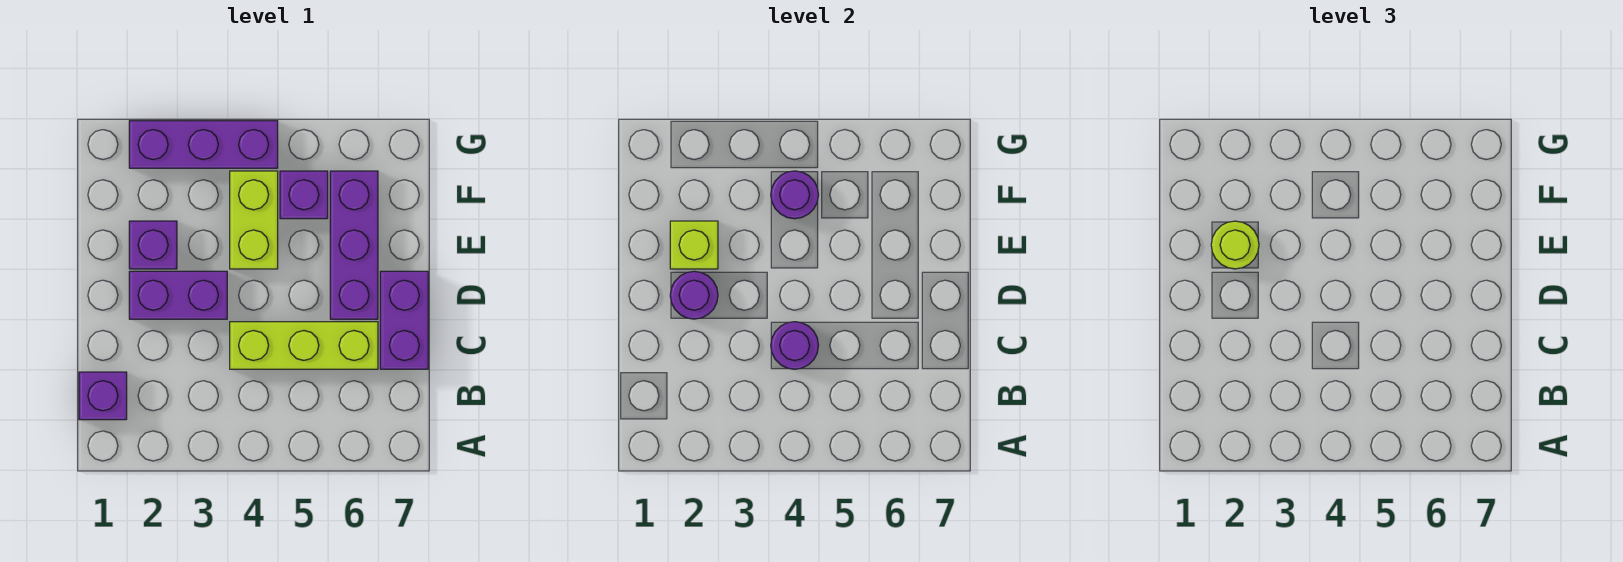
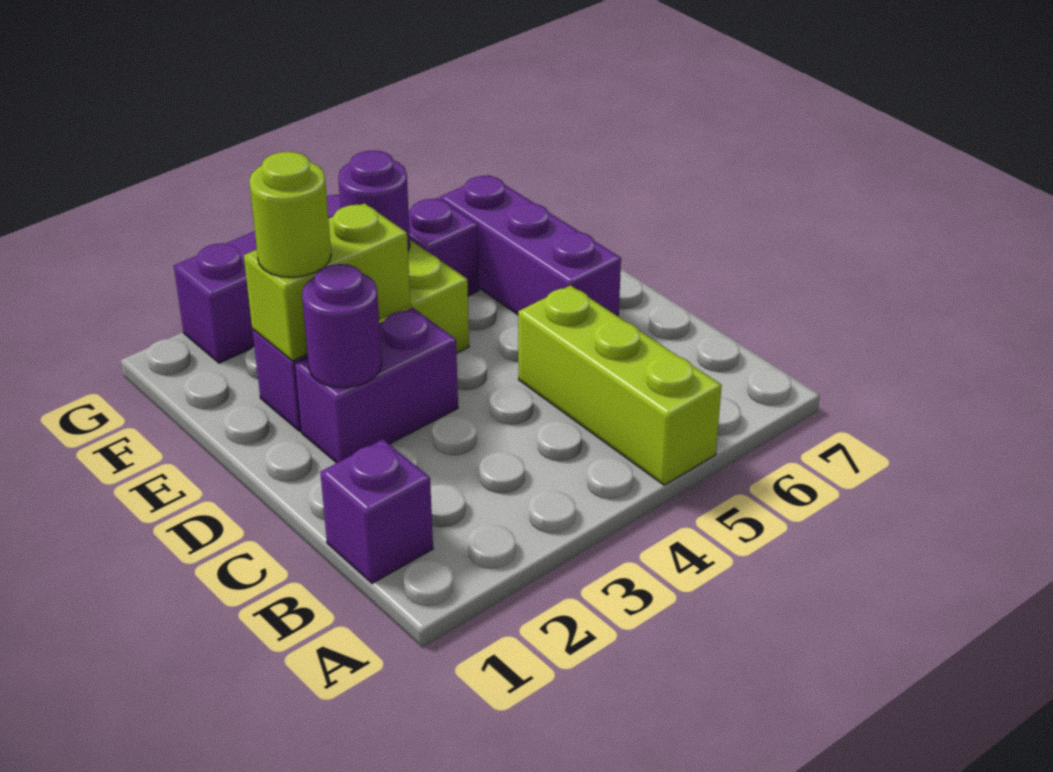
lime brick C4:C6 level 1 -> lime brick A5:C5 level 1
purple round brick C4 level 2 -> none
purple brick C7:D7 level 1 -> none
lime brick E2 level 2 -> lime brick E2:E3 level 2

